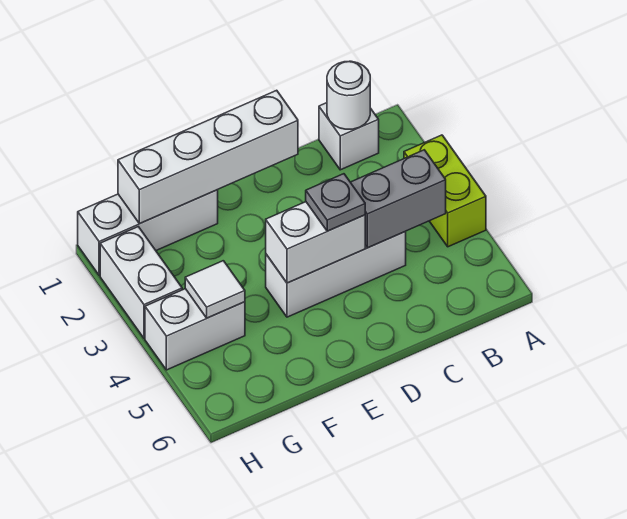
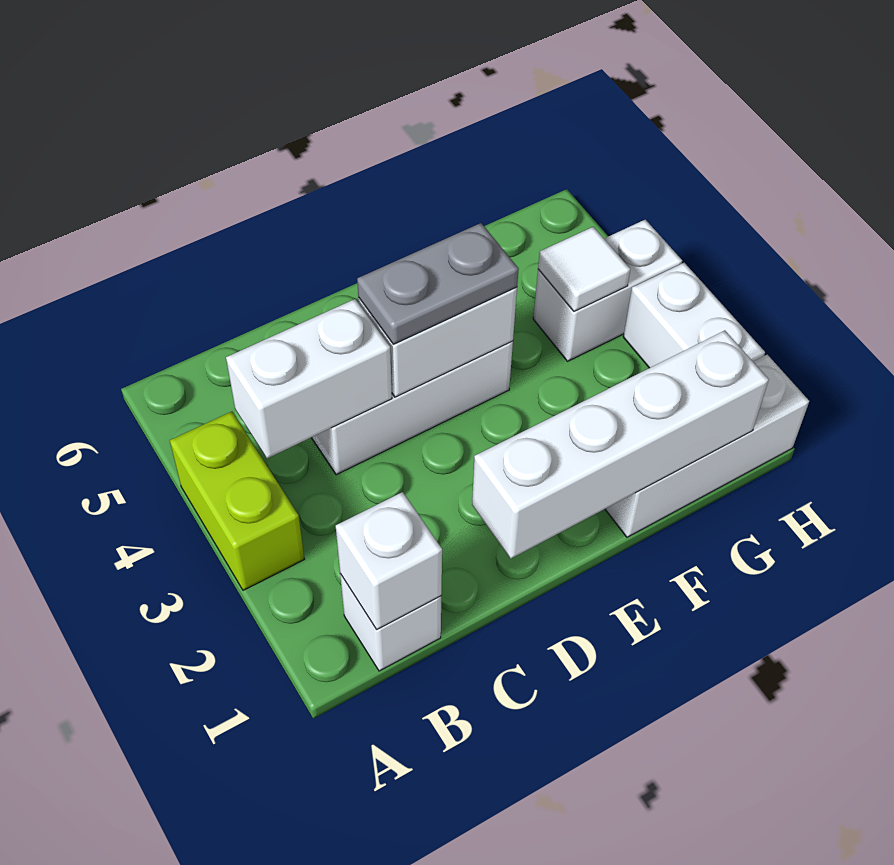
white round brick B1 level 2 -> white brick B1 level 2
grey brick B4:C4 level 2 -> white brick B4:C4 level 2
grey plate D4 level 3 -> grey plate D4:E4 level 3

